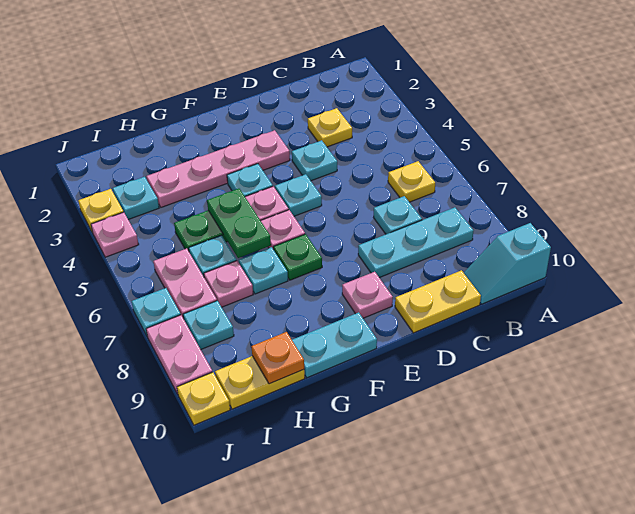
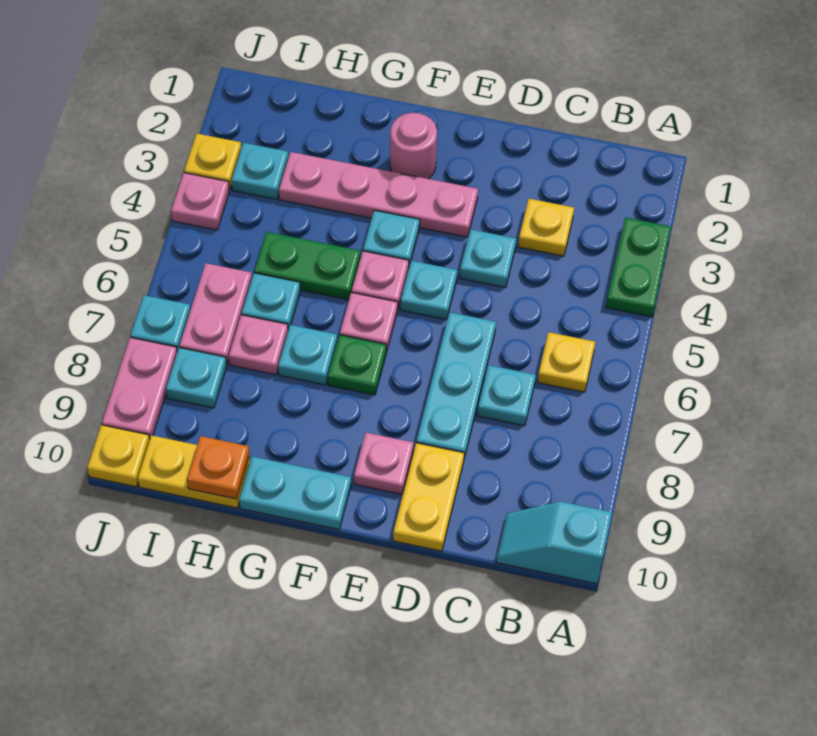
cyan plate B8:D8 level 1 -> cyan plate D6:D8 level 1
yellow plate C10:D10 level 1 -> yellow plate D9:D10 level 1
none -> pink round brick F2 level 1
green plate G5:G6 level 2 -> green plate A3:A4 level 1

